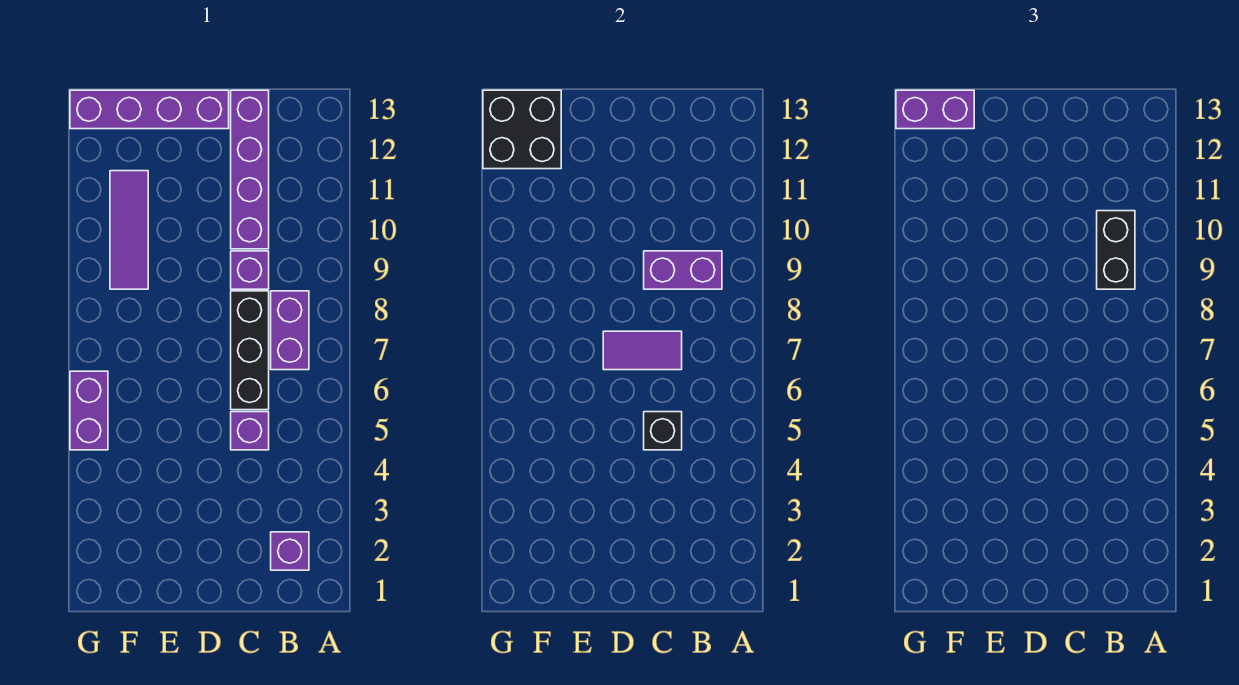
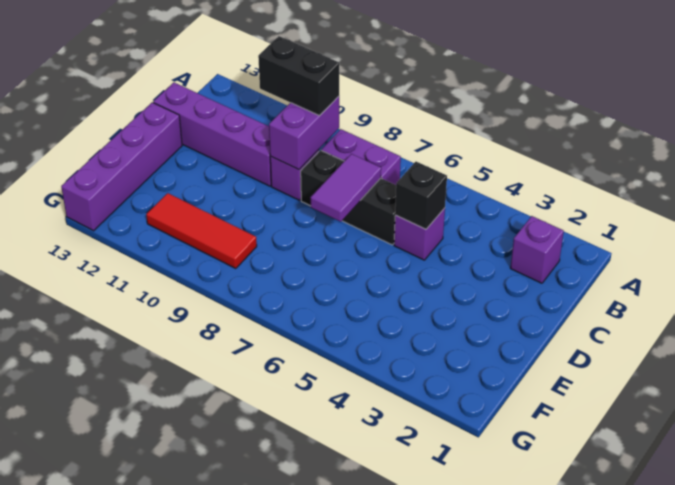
purple tile F9:F11 level 1 -> red tile F9:F11 level 1
black brick F12:G13 level 2 -> none
purple brick F13:G13 level 3 -> none
purple brick G5:G6 level 1 -> none

